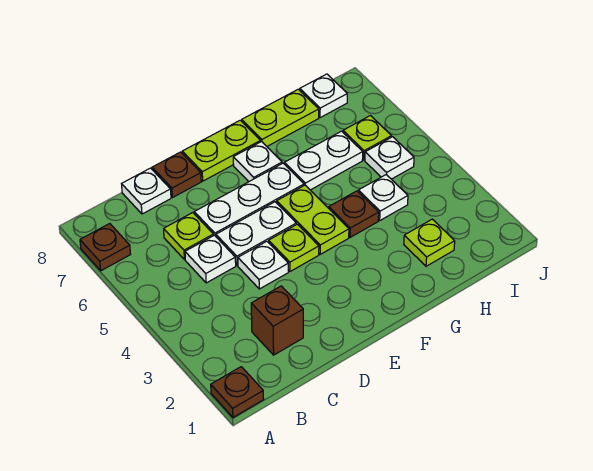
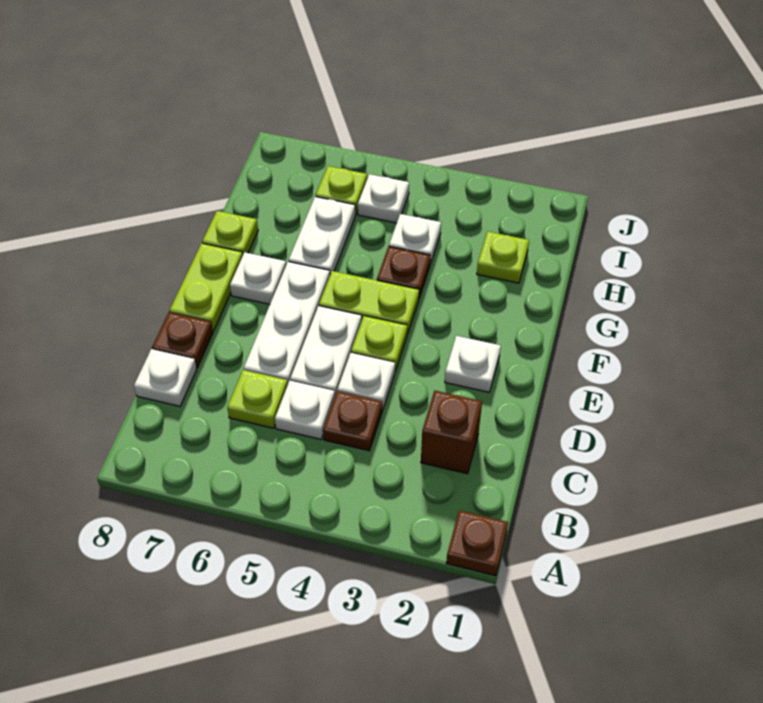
brown plate A7 level 1 -> brown plate C4 level 1
lime plate G8:H8 level 1 -> lime plate G8 level 1
white plate I8 level 1 -> white plate E2 level 1

